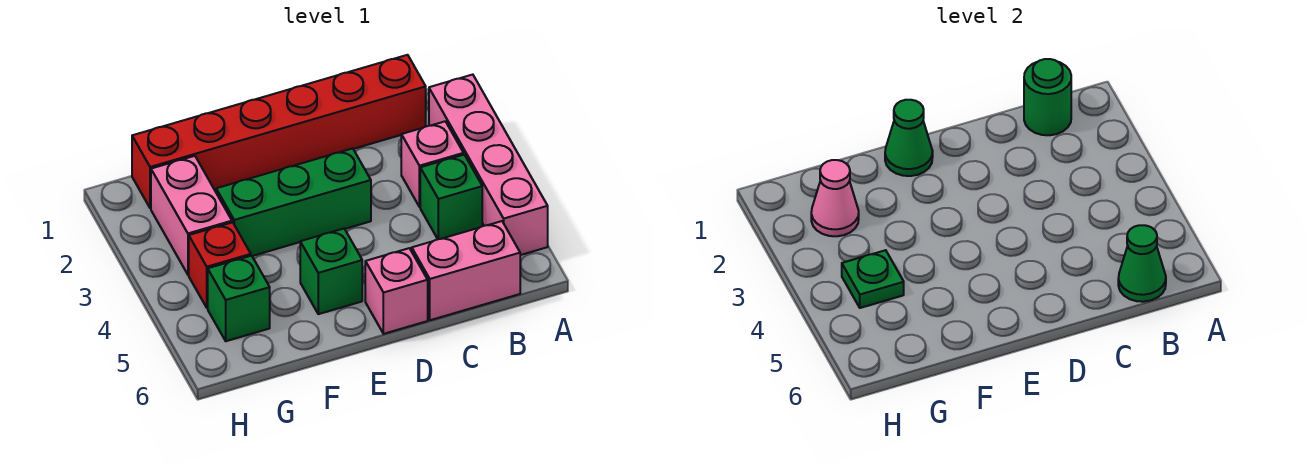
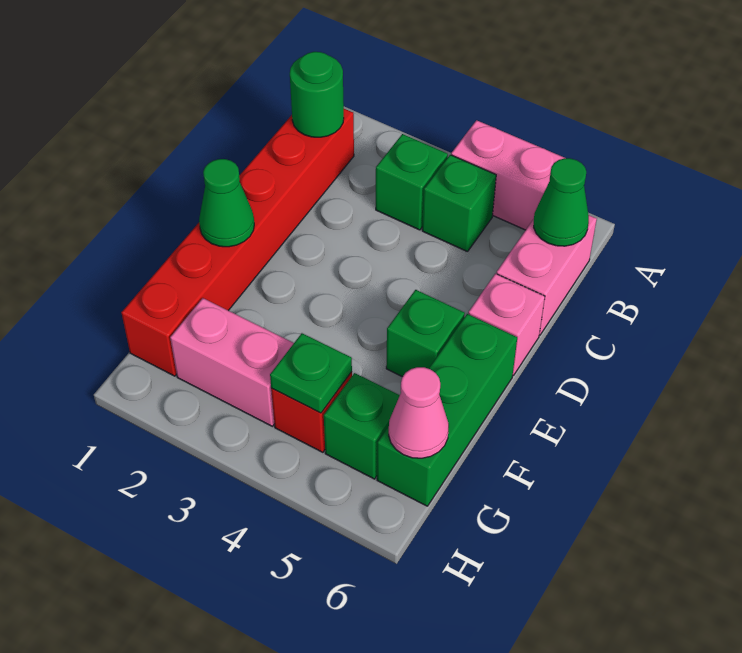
pink brick A2:A5 level 1 -> pink brick A4:A5 level 1
pink brick B3 level 1 -> green brick B3 level 1
green brick D3:F3 level 1 -> green brick E6:G6 level 1
pink cone G2 level 2 -> pink cone G6 level 2

